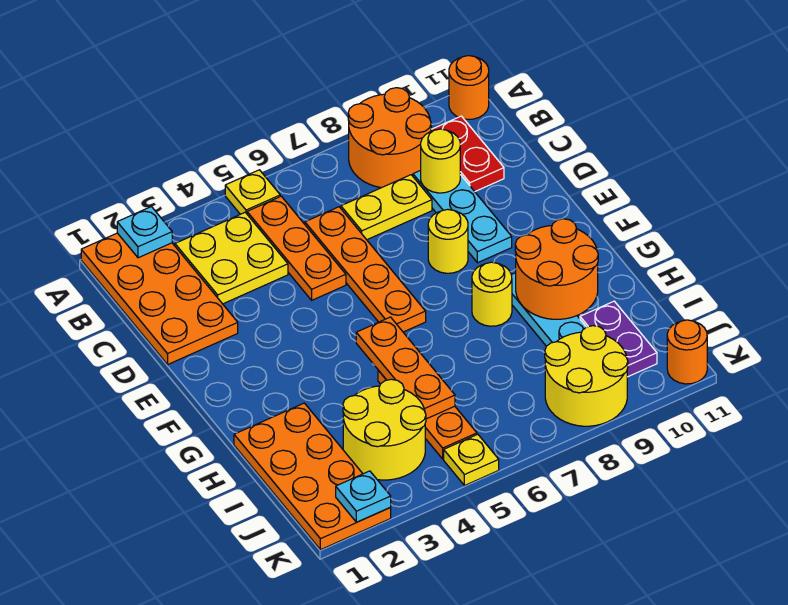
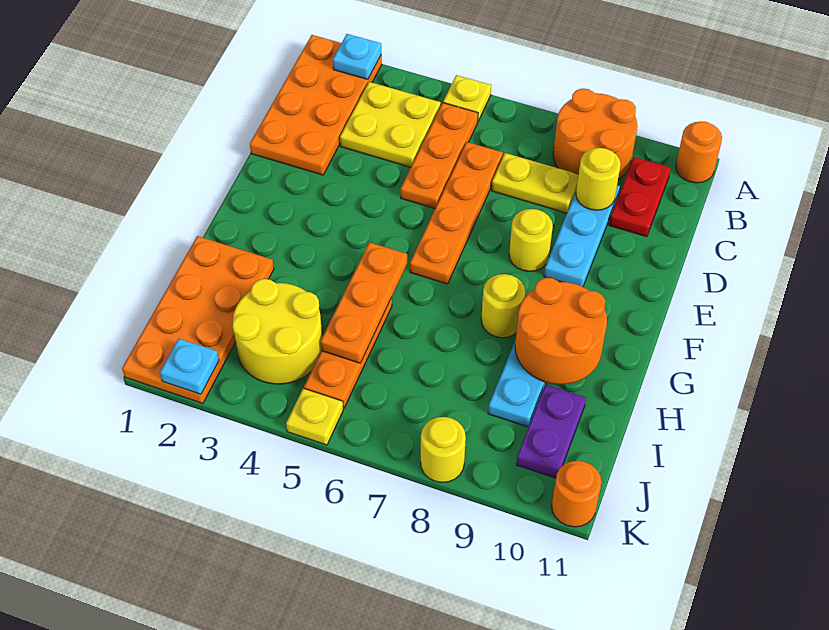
yellow round brick J8:K9 level 1 -> yellow round brick K8 level 1

